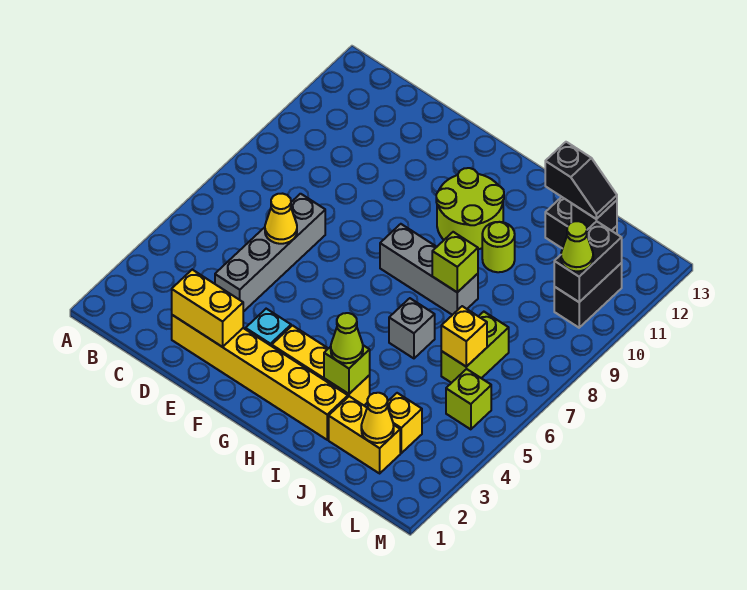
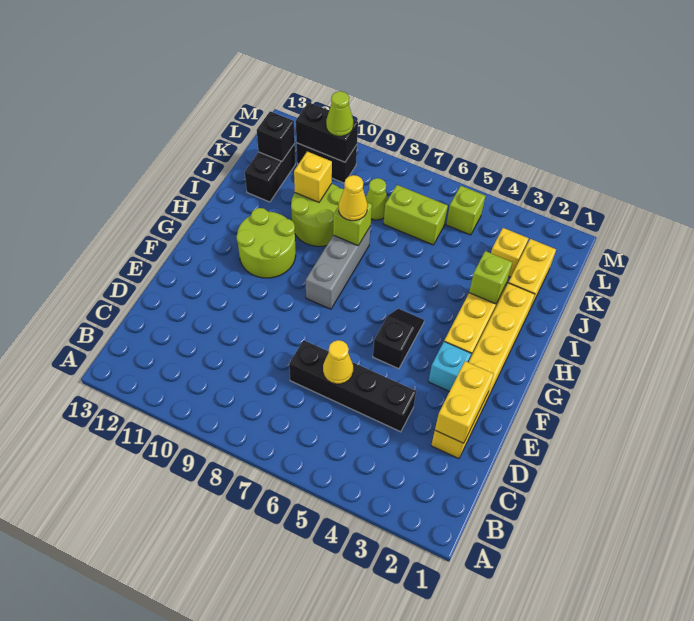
grey brick D4:D7 level 1 -> black brick D4:D7 level 1
lime cone I3 level 3 -> lime cone K8 level 1
grey brick I6 level 1 -> none
lime round brick I10 level 1 -> lime round brick I9:J10 level 1
black slope J12:K12 level 3 top J -> black slope F5:G5 level 1 top F
yellow cone K2 level 2 -> yellow cone I8 level 3
yellow brick K6 level 2 -> yellow brick J10 level 2

